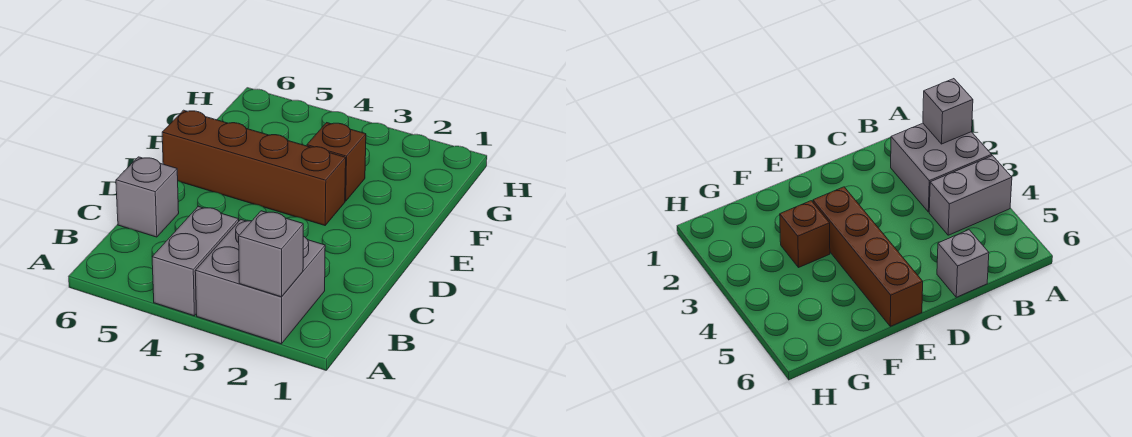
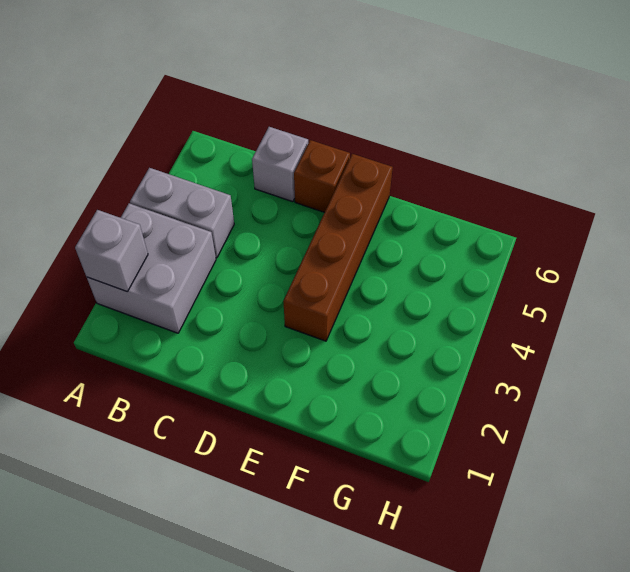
brown brick F3 level 1 -> brown brick D6 level 1

